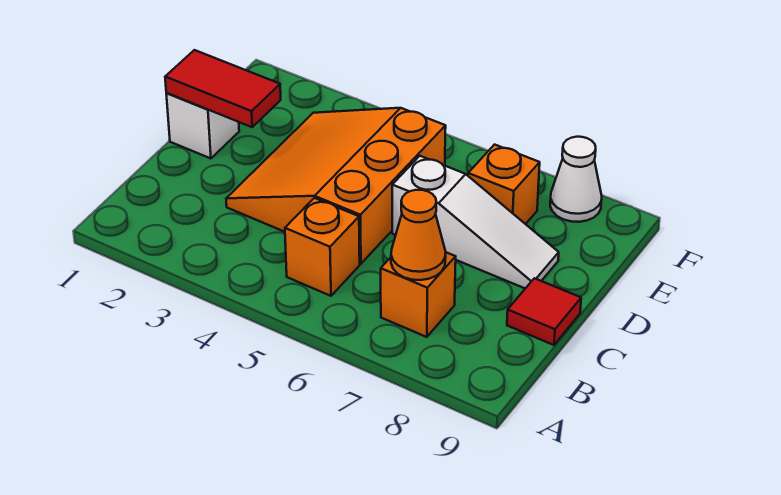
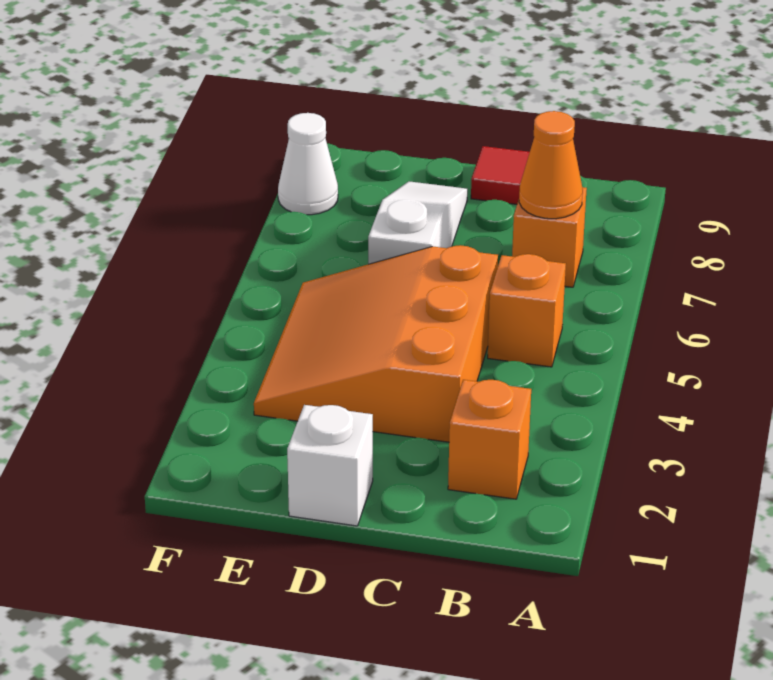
orange slope C3:E5 level 1 top 5 -> orange slope C3:E5 level 1 top C
red tile D1:D2 level 2 -> none
orange brick E7 level 1 -> orange brick B2 level 1

